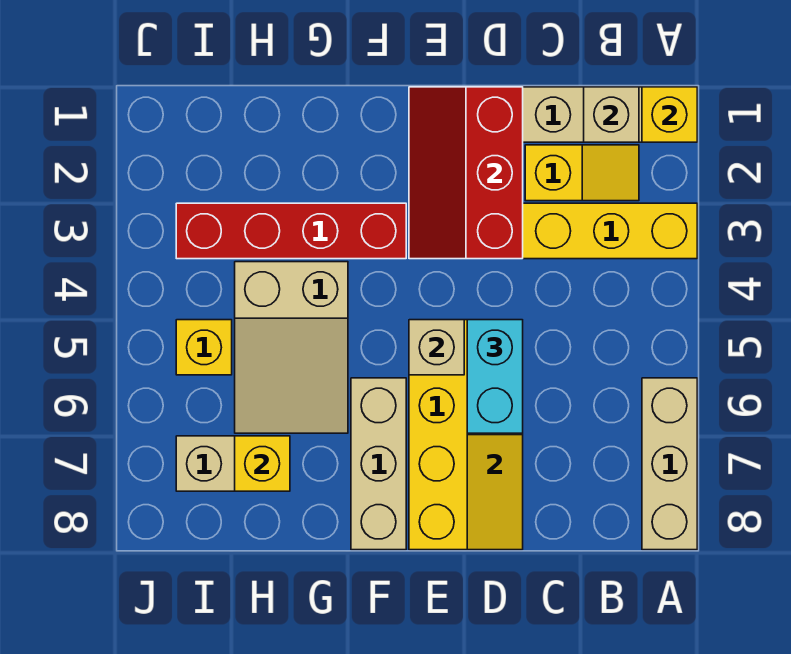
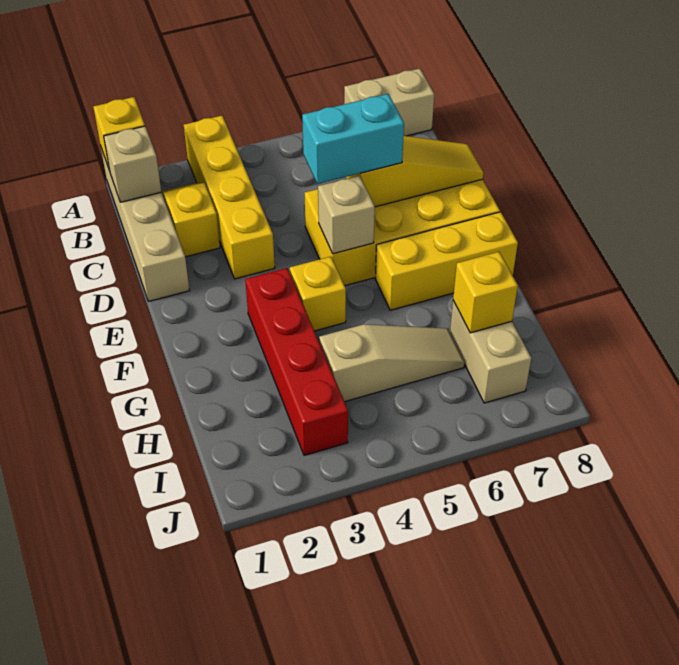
tan brick A6:A8 level 1 -> tan brick A7:A8 level 1
red slope D1:E3 level 2 top D -> none
tan brick F6:F8 level 1 -> yellow brick F6:F8 level 1
tan slope G4:H6 level 1 top 4 -> tan slope H4:H6 level 1 top 4
yellow brick I5 level 1 -> yellow brick F4 level 1

